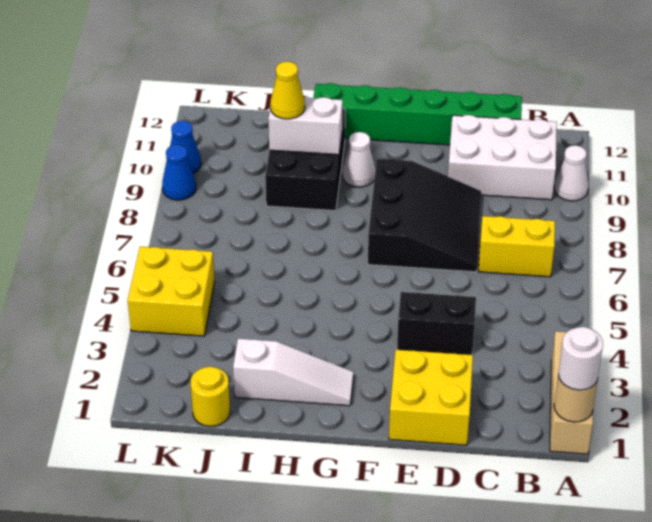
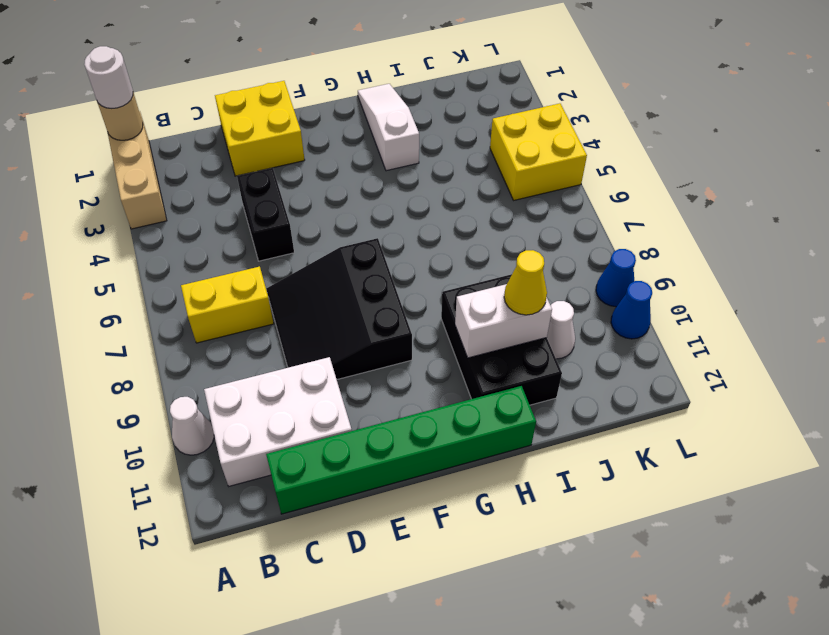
black brick D4:E4 level 1 -> black brick D4:D5 level 1
white slope G2:I2 level 1 top I -> white slope H1:H3 level 1 top 3
white cone G10 level 1 -> white cone J10 level 1
yellow round brick J1 level 1 -> none

